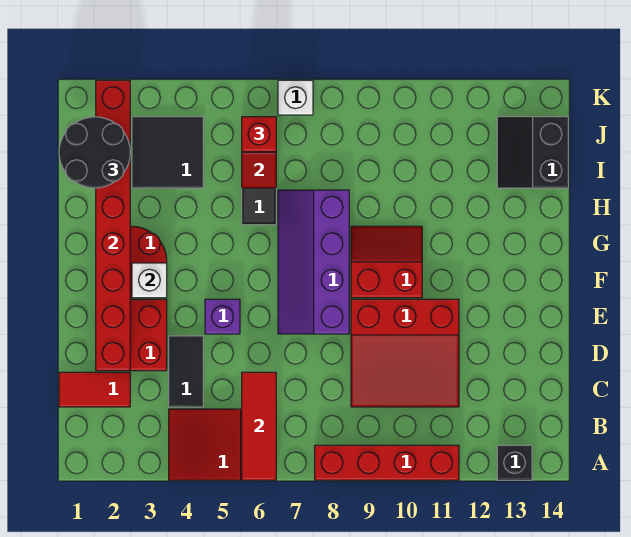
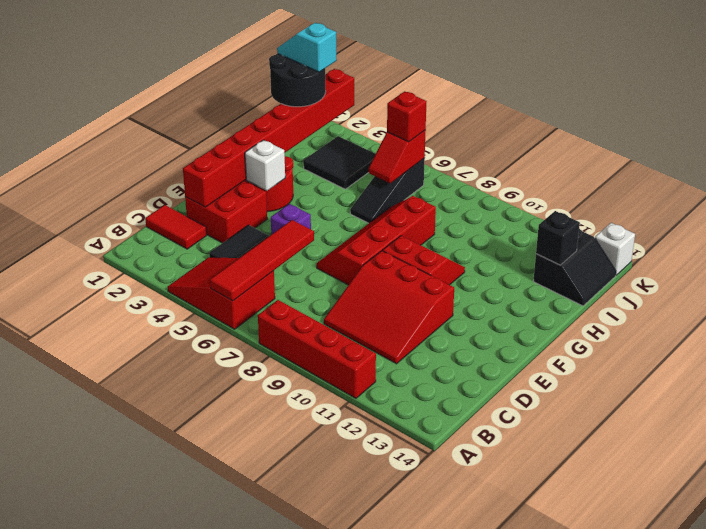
red tile A6:C6 level 2 -> red tile A6:D6 level 2
black brick A13 level 1 -> black brick I13 level 2
purple slope E7:H8 level 1 top 8 -> red slope E7:H8 level 1 top 8
black slope I13:J14 level 1 top 14 -> black slope I13:J14 level 1 top 13
none -> cyan slope J1:J2 level 4 top 2
white brick K7 level 1 -> white brick K14 level 1

